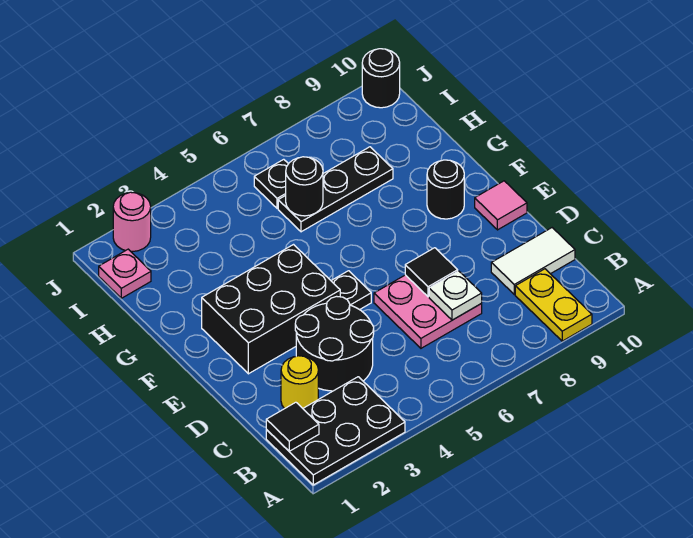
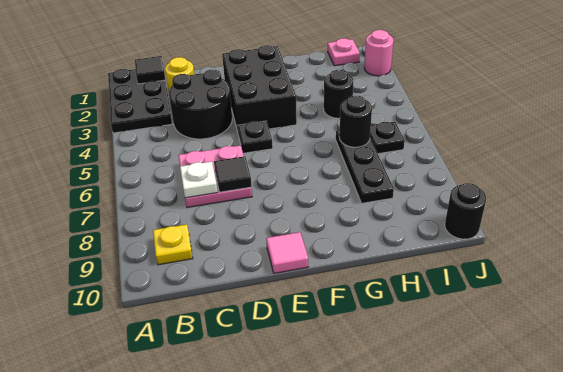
yellow plate A9:B9 level 1 -> yellow plate B9 level 1
white tile C9:C10 level 1 -> none
black round brick F9 level 1 -> black round brick H4 level 1

